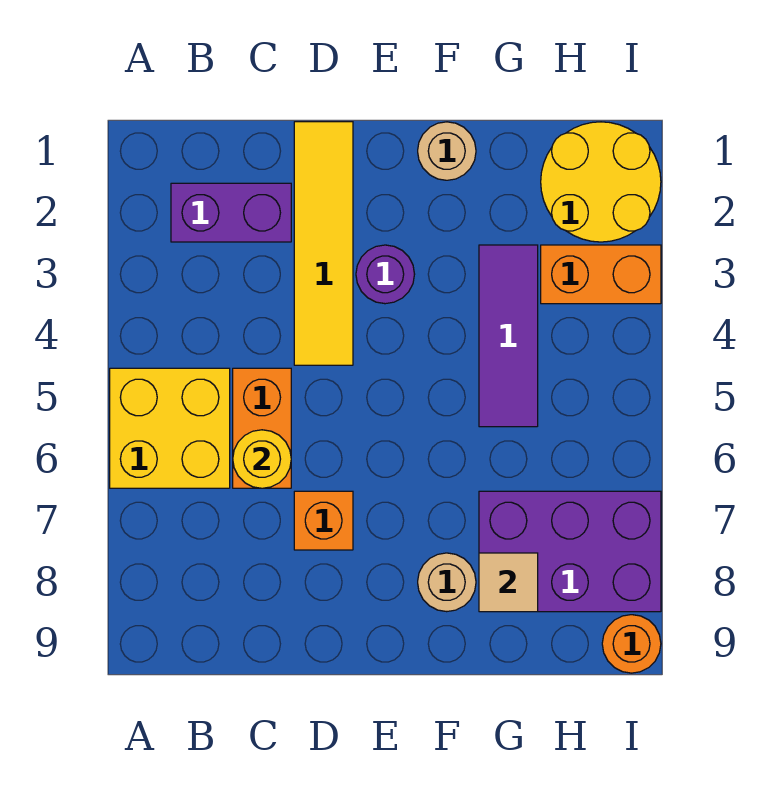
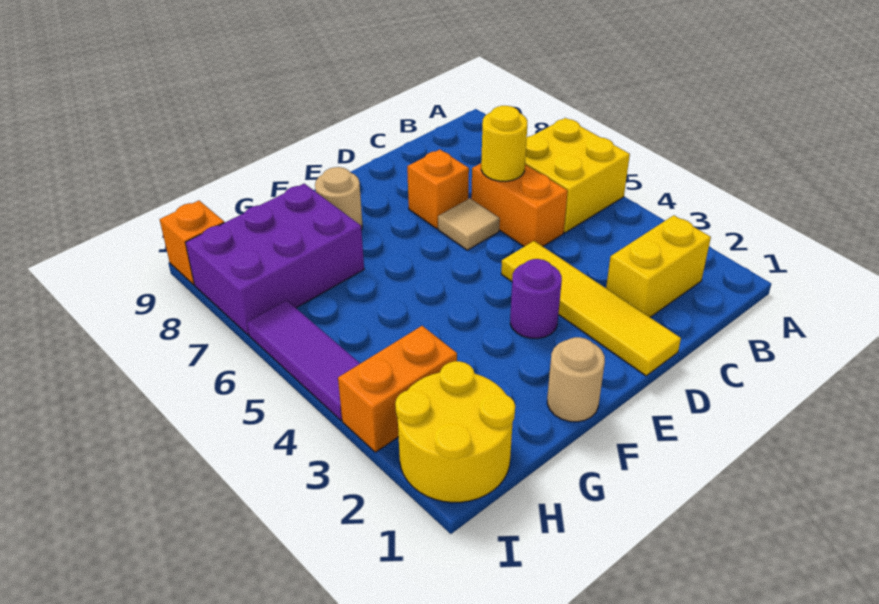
purple brick B2:C2 level 1 -> yellow brick B2:C2 level 1
purple tile G3:G5 level 1 -> purple tile I4:I6 level 1
tan tile G8 level 2 -> tan tile D6 level 1
orange round brick I9 level 1 -> orange brick I9 level 1

